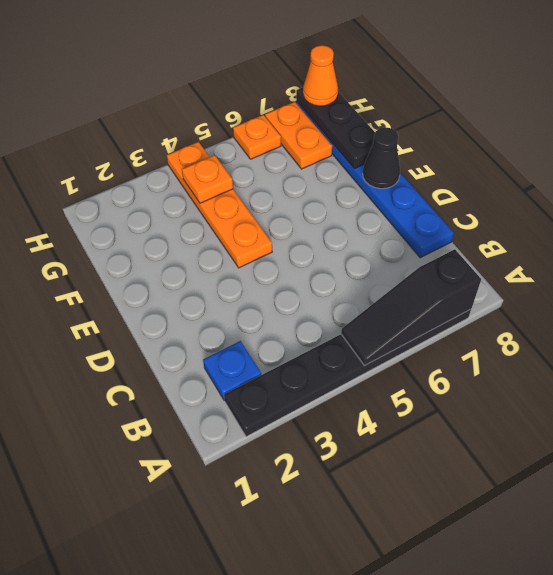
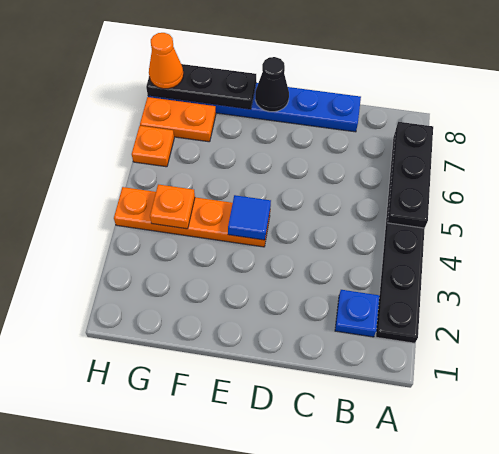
black slope A5:A7 level 2 top 7 -> black plate A5:A7 level 2
none -> blue tile E4 level 2

